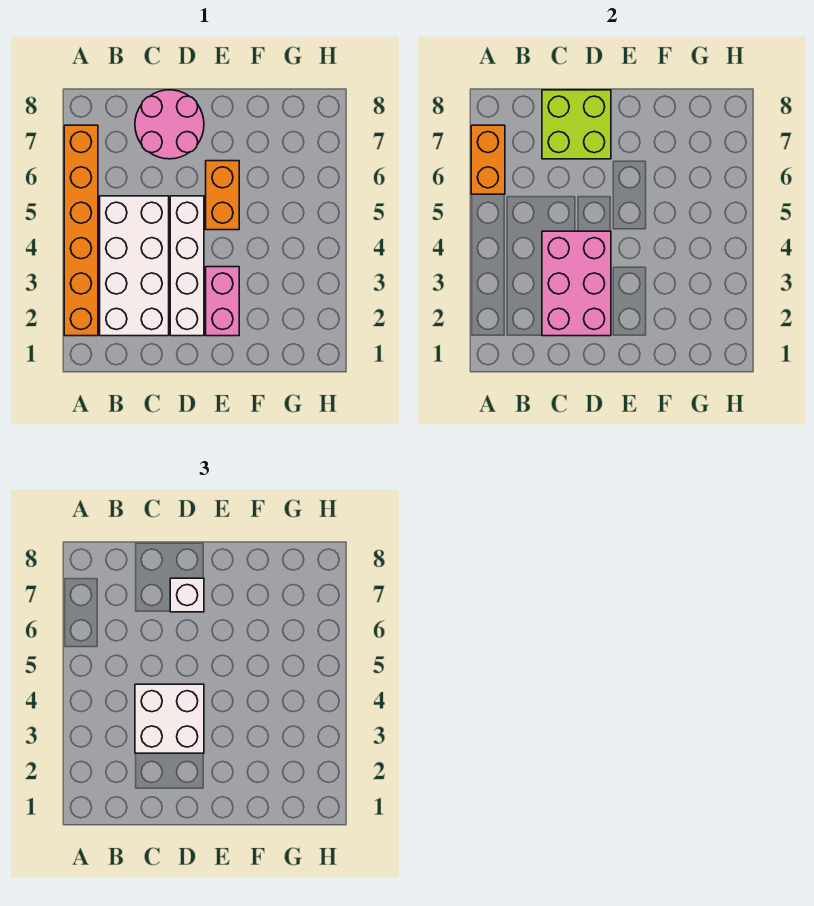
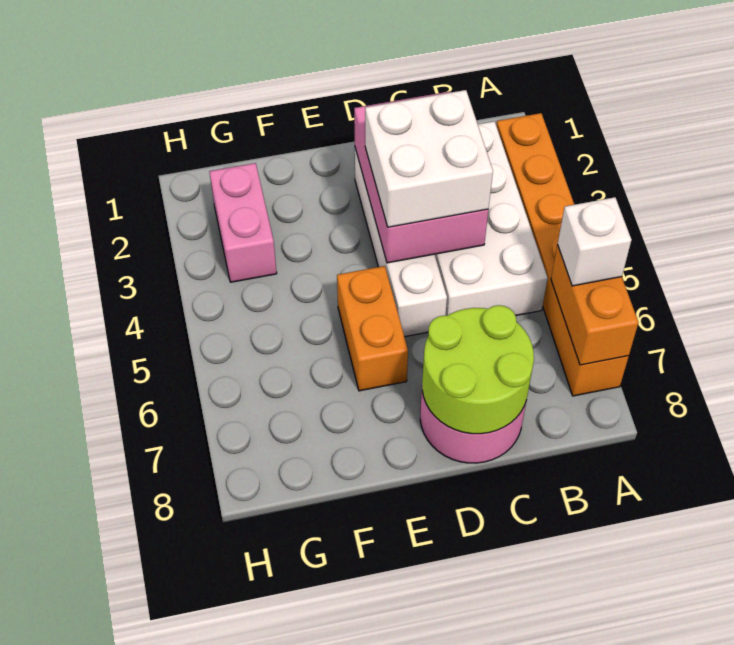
lime brick C7:D8 level 2 -> lime round brick C7:D8 level 2
white brick D7 level 3 -> white brick A6 level 3
pink brick E2:E3 level 1 -> pink brick G2:G3 level 1

